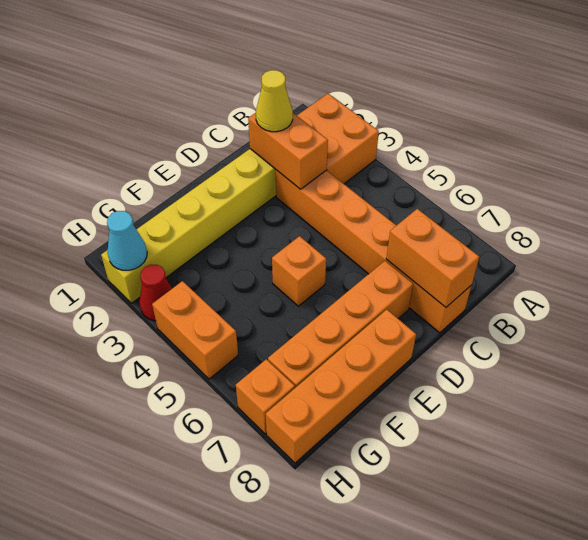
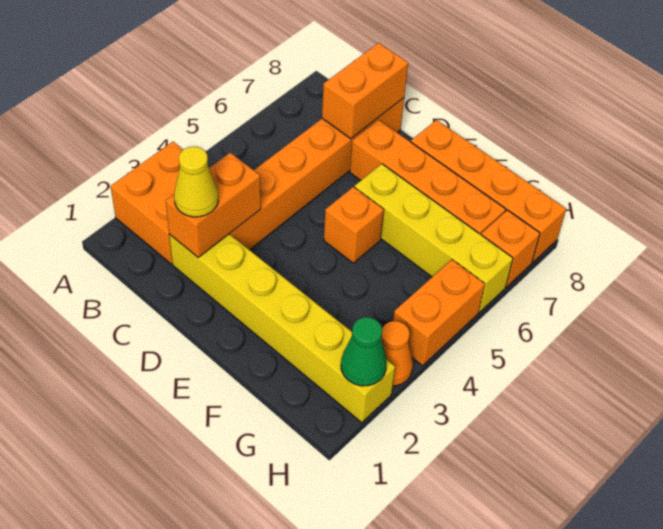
none -> yellow brick E6:H6 level 1
cyan cone H2 level 2 -> green cone H2 level 2
red cone H3 level 1 -> orange cone H3 level 1

